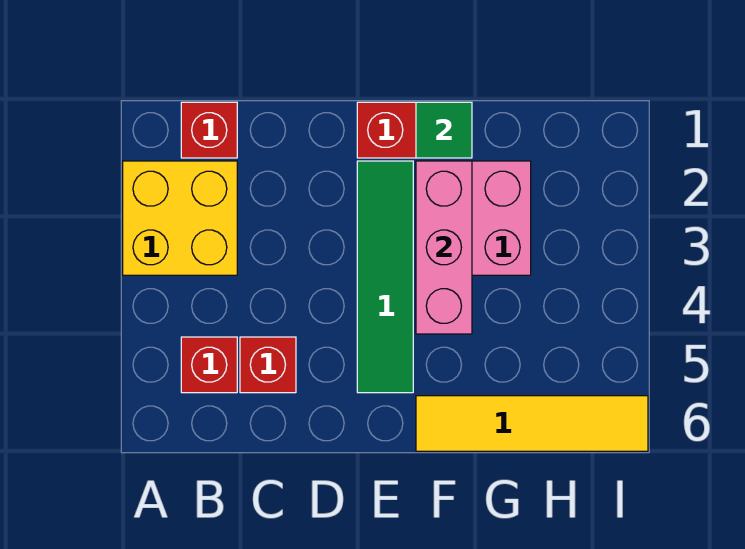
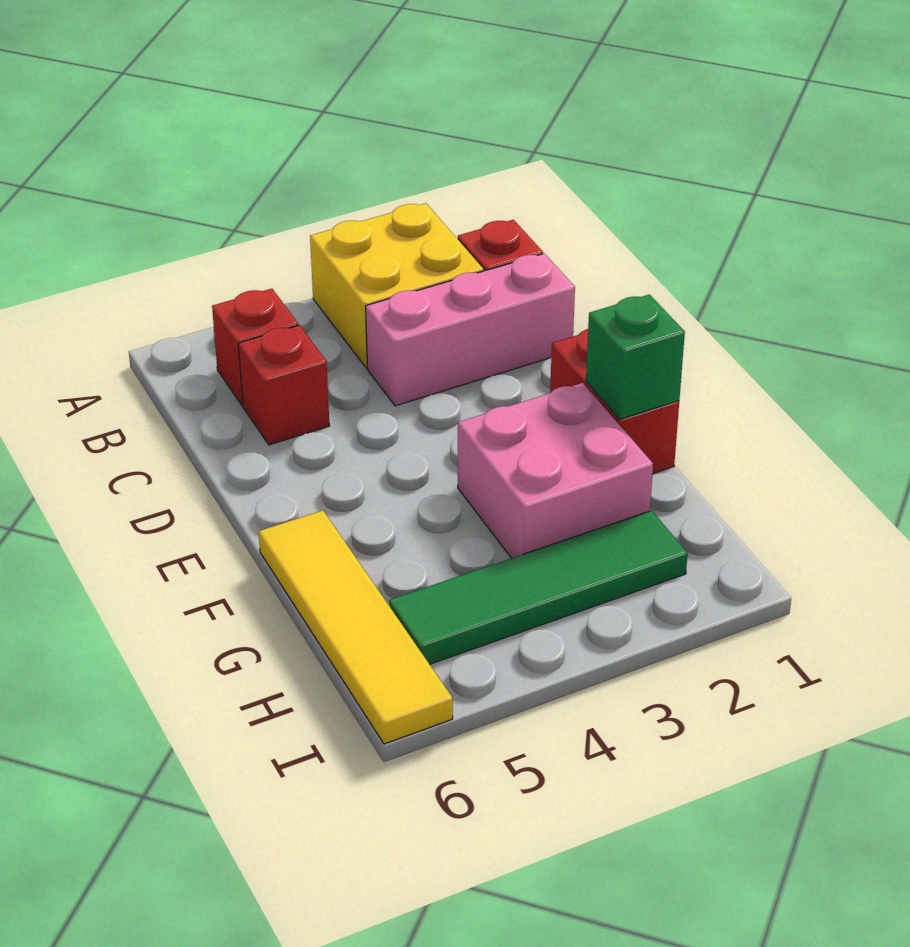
green tile E2:E5 level 1 -> green tile H2:H5 level 1
green tile F1 level 2 -> green brick F1 level 2
pink brick F2:F4 level 2 -> pink brick C1:C3 level 1

